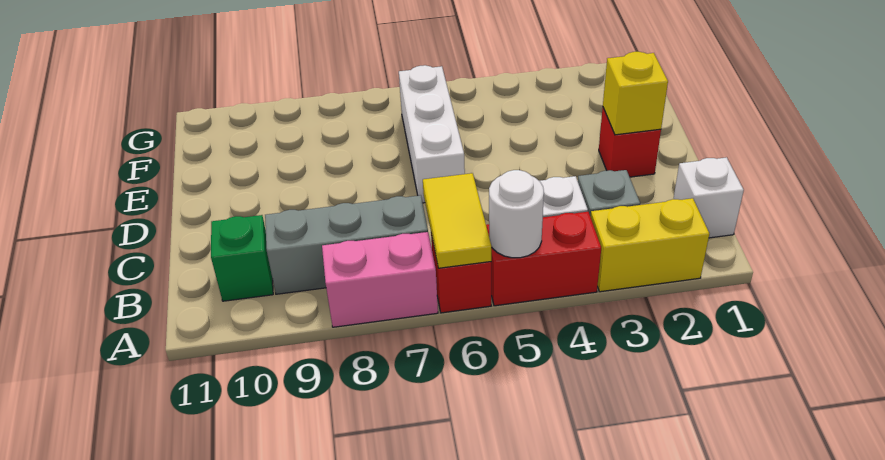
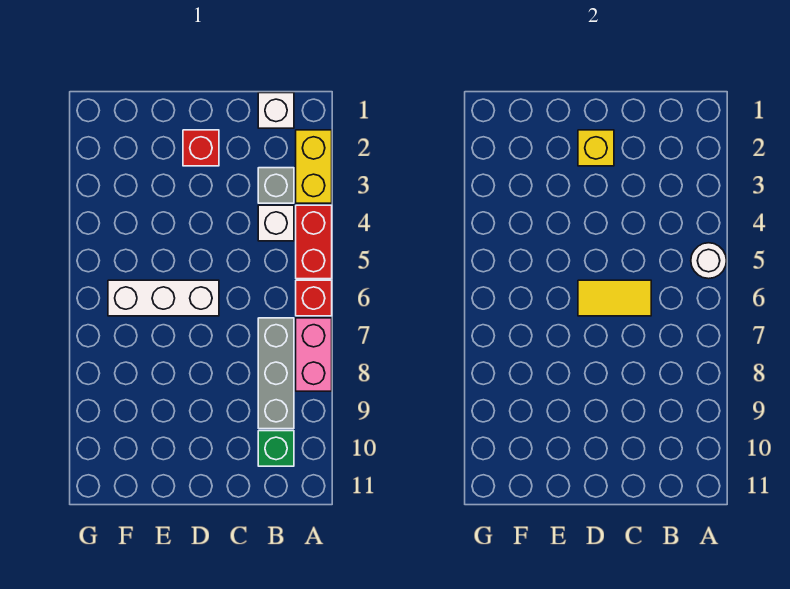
yellow tile A6:B6 level 2 -> yellow tile C6:D6 level 2

